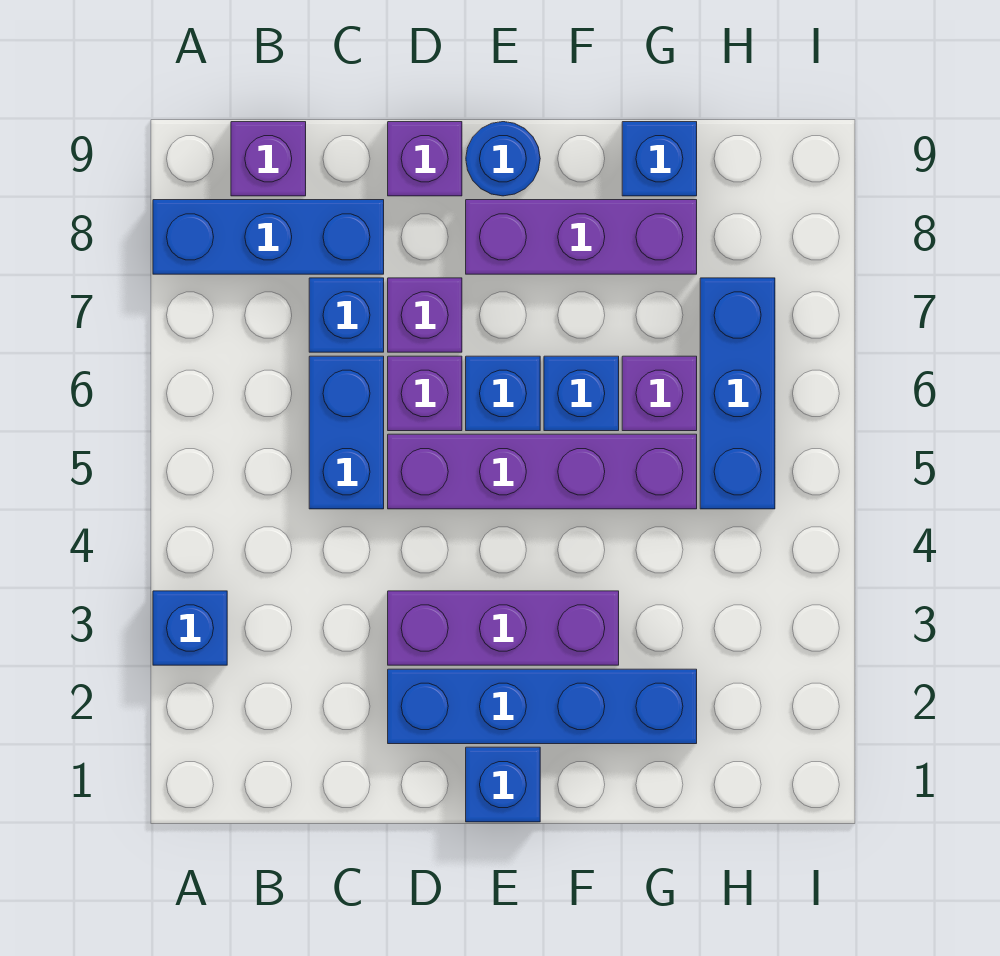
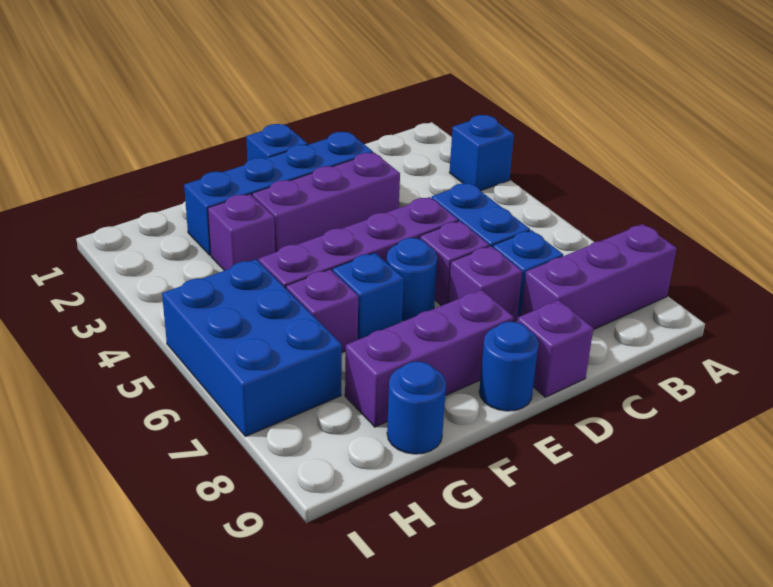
blue brick A8:C8 level 1 -> purple brick A8:C8 level 1
purple brick B9 level 1 -> purple brick G3 level 1
blue brick E6 level 1 -> blue round brick E6 level 1
blue brick G9 level 1 -> blue round brick G9 level 1
blue brick H5:H7 level 1 -> blue brick H5:I7 level 1

